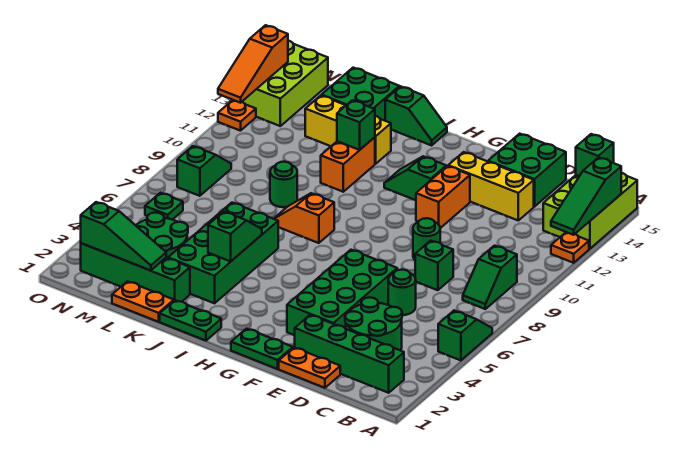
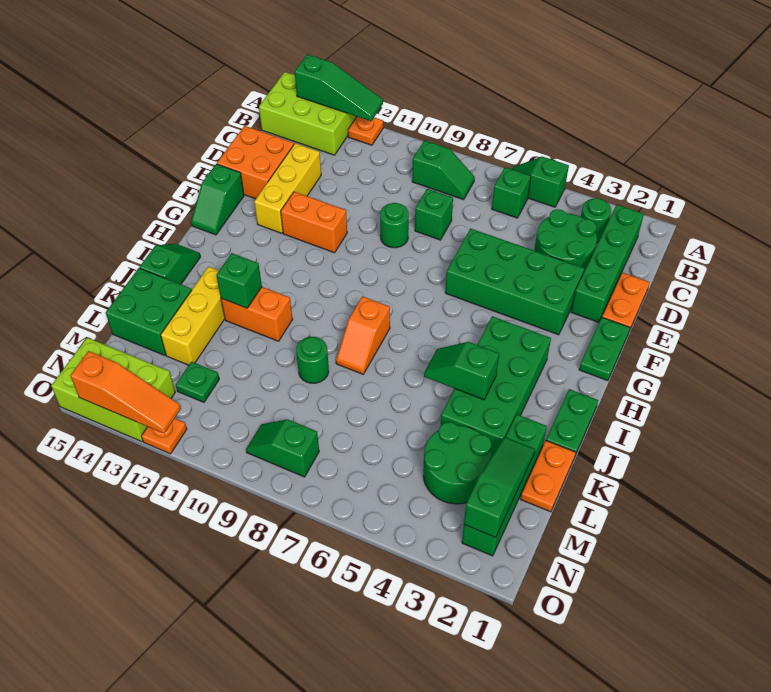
green brick B15 level 2 -> green brick B6 level 1
green round brick D6 level 1 -> green round brick B3 level 1
green brick D14:E15 level 1 -> orange brick D14:E15 level 1
green slope G12:H12 level 1 top G -> green slope F15:G15 level 1 top F
green brick J3:K6 level 1 -> green brick H3:K4 level 1
green plate N6 level 1 -> green plate M12 level 1

